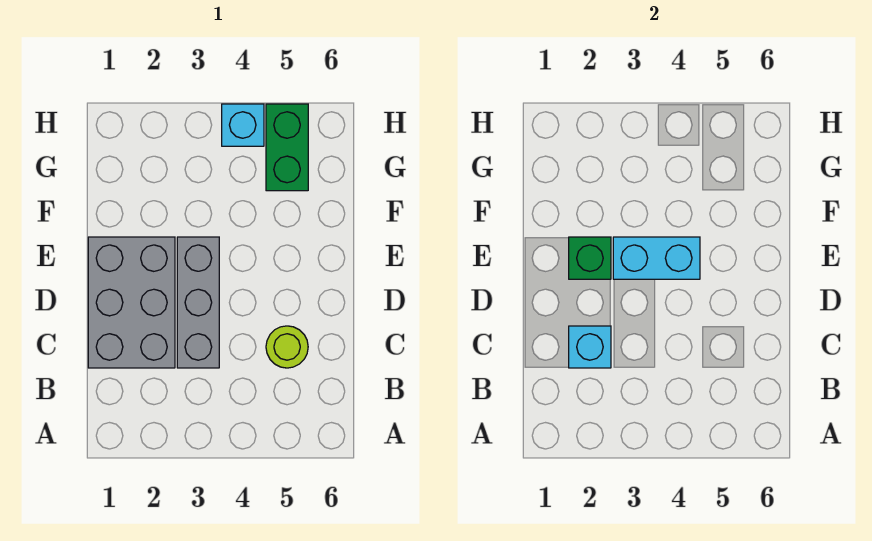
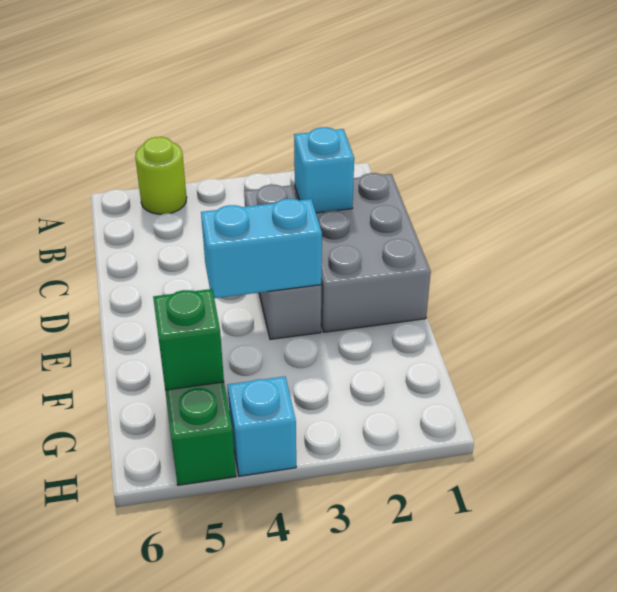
lime round brick C5 level 1 -> lime round brick A5 level 1
green brick E2 level 2 -> green brick G5 level 2

